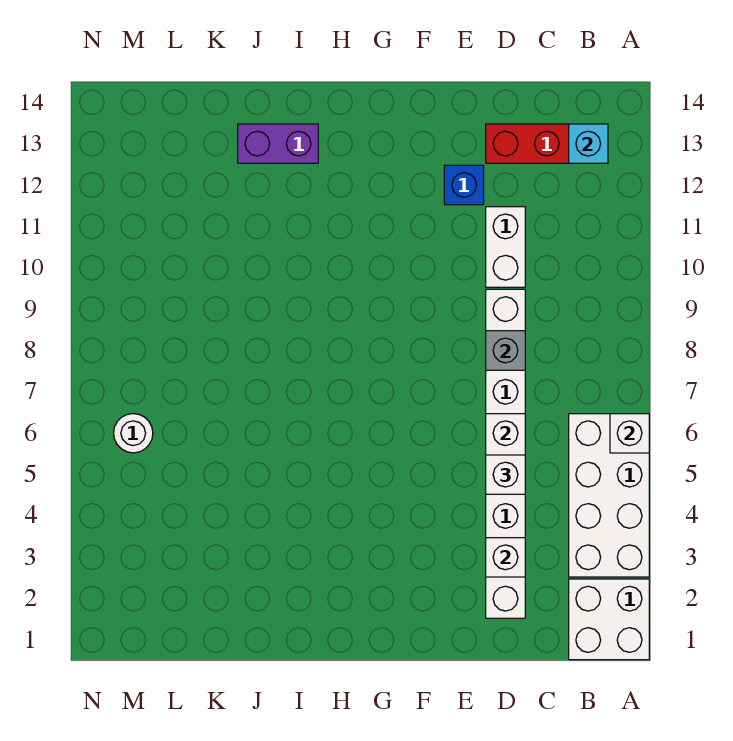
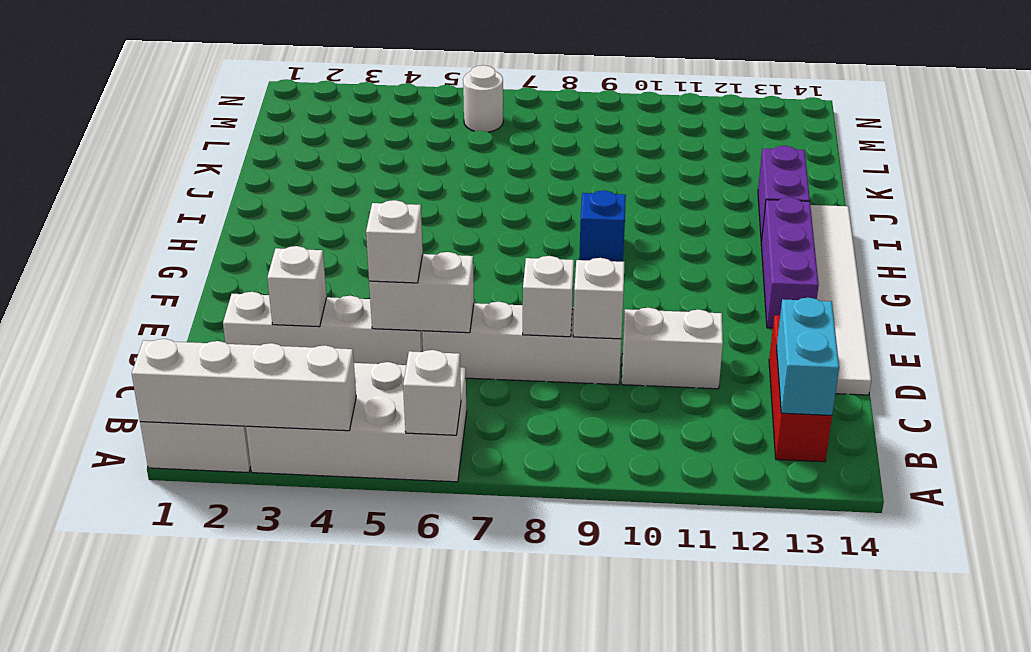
none -> white brick A1:A4 level 2
cyan brick B13 level 2 -> cyan brick B13:C13 level 2
grey brick D8 level 2 -> white brick D8 level 2
none -> white brick D9 level 2
none -> white tile D14:I14 level 1
blue brick E12 level 1 -> blue brick H9 level 1
none -> purple brick F13:H13 level 1

